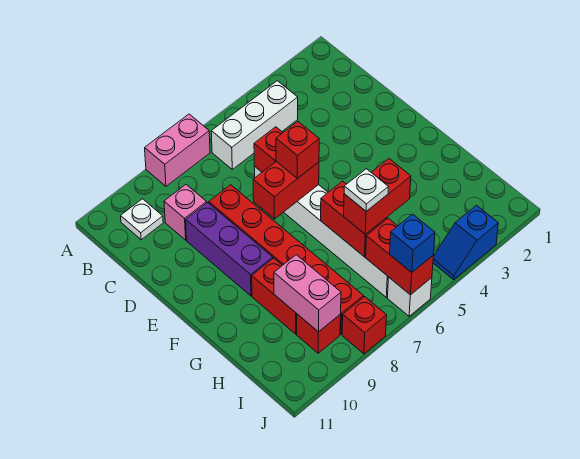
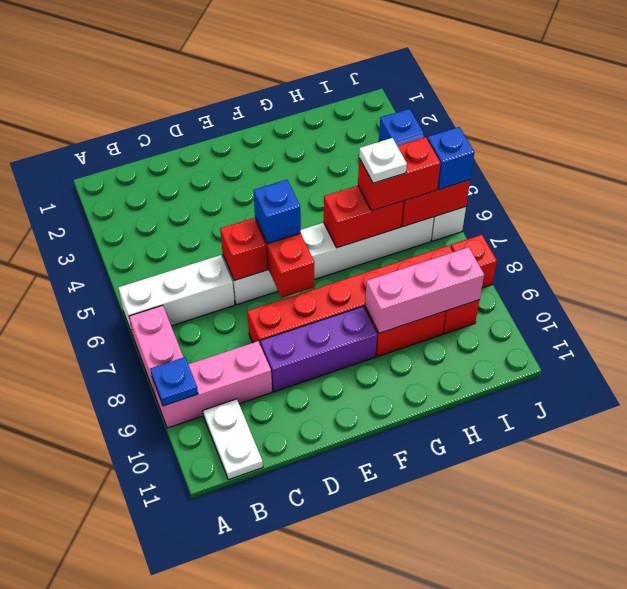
none -> blue plate A9 level 2
white brick B4:B6 level 1 -> white brick A6:C6 level 1
white plate B10 level 1 -> white plate B10:B11 level 1
pink brick C9 level 1 -> pink brick A9:C9 level 1
red brick E6 level 3 -> blue brick E6 level 3
red brick H5:H6 level 3 -> red brick H6:I6 level 3
pink brick H9:I9 level 2 -> pink brick G9:I9 level 2

